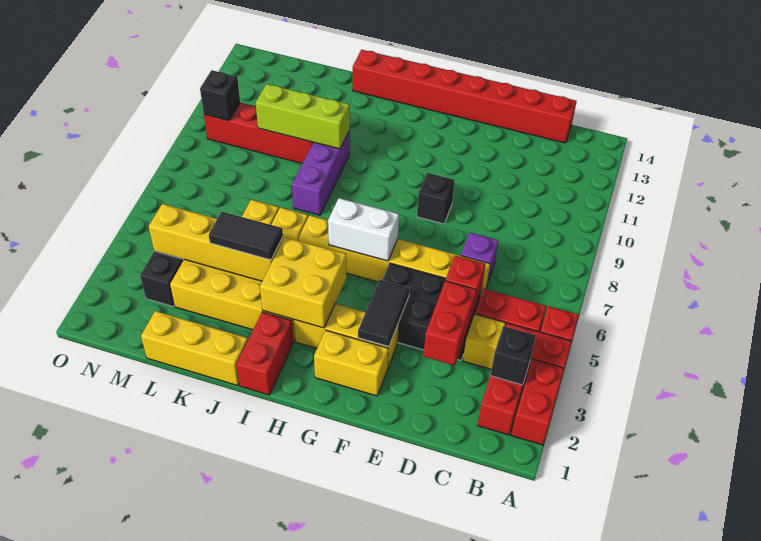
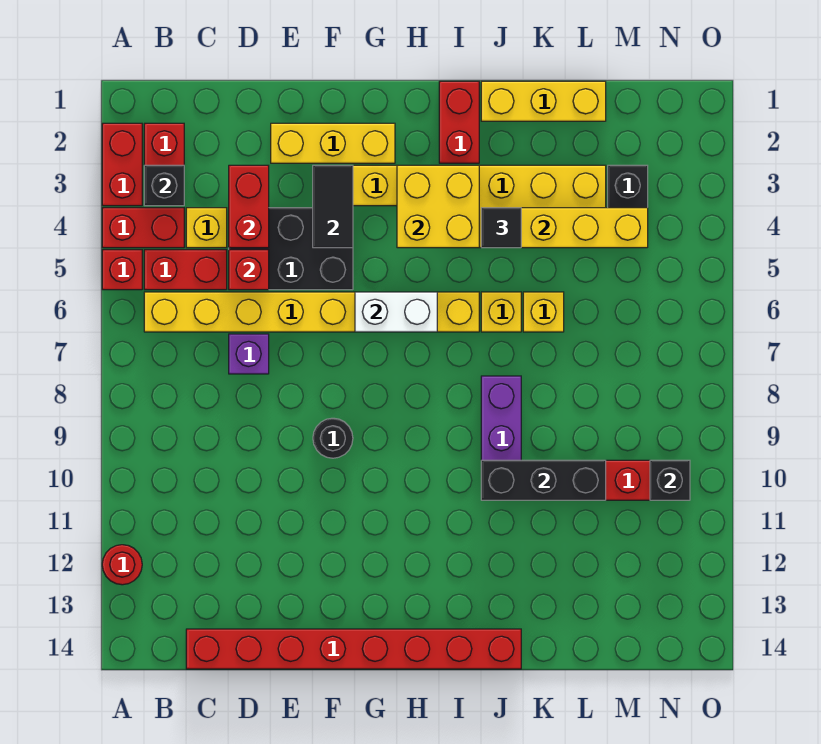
none -> red round brick A12 level 1
yellow brick D6:I6 level 1 -> yellow brick B6:I6 level 1
yellow brick F2:G2 level 1 -> yellow brick E2:G2 level 1
black brick F9 level 1 -> black round brick F9 level 1
black tile J4:K4 level 3 -> black tile J4 level 3
lime brick J10:L10 level 2 -> black brick J10:L10 level 2

